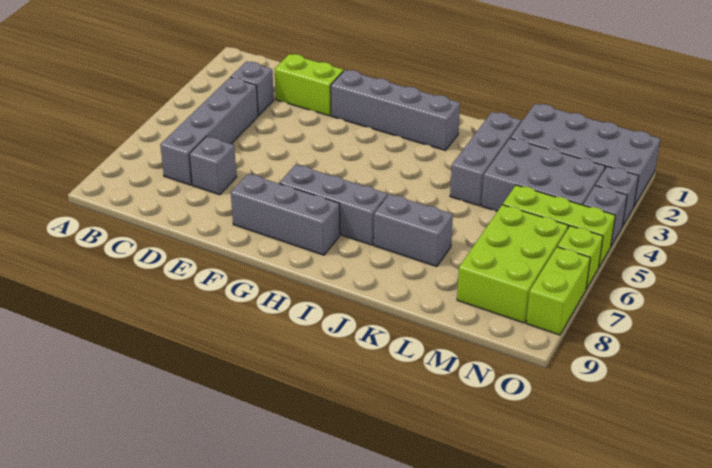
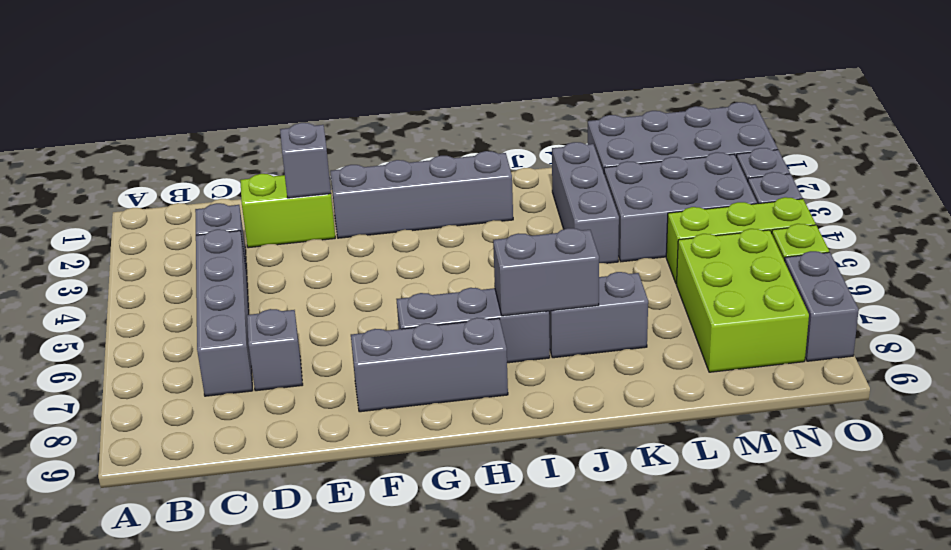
none -> grey brick E2 level 2
none -> grey brick I7:J7 level 2
lime brick O7:O8 level 1 -> grey brick O7:O8 level 1

